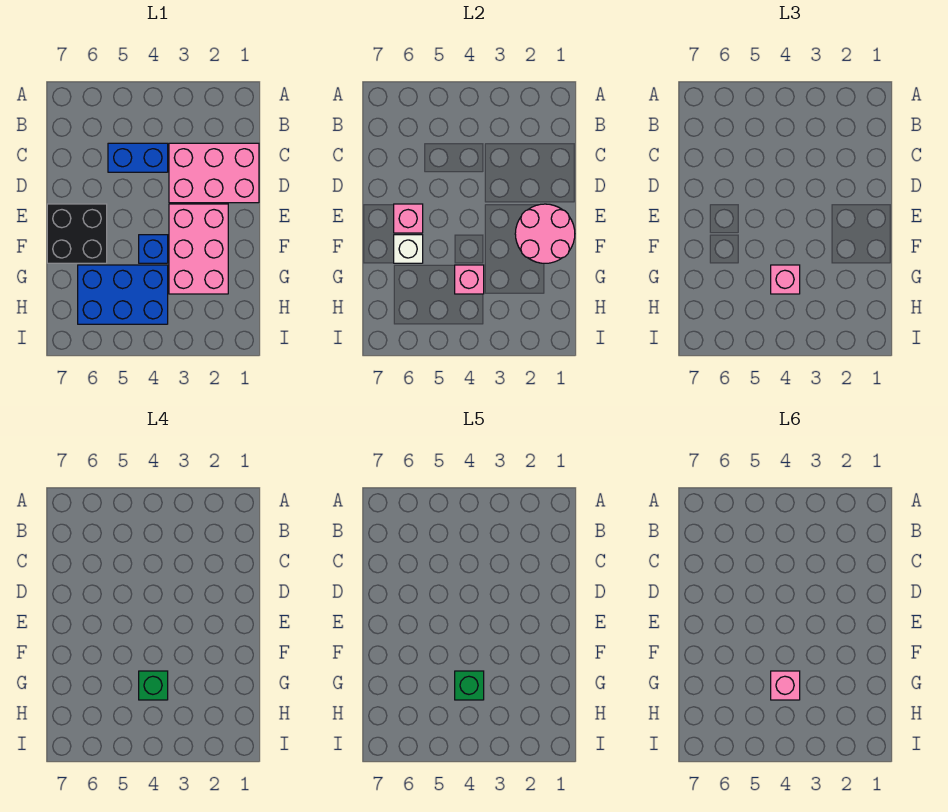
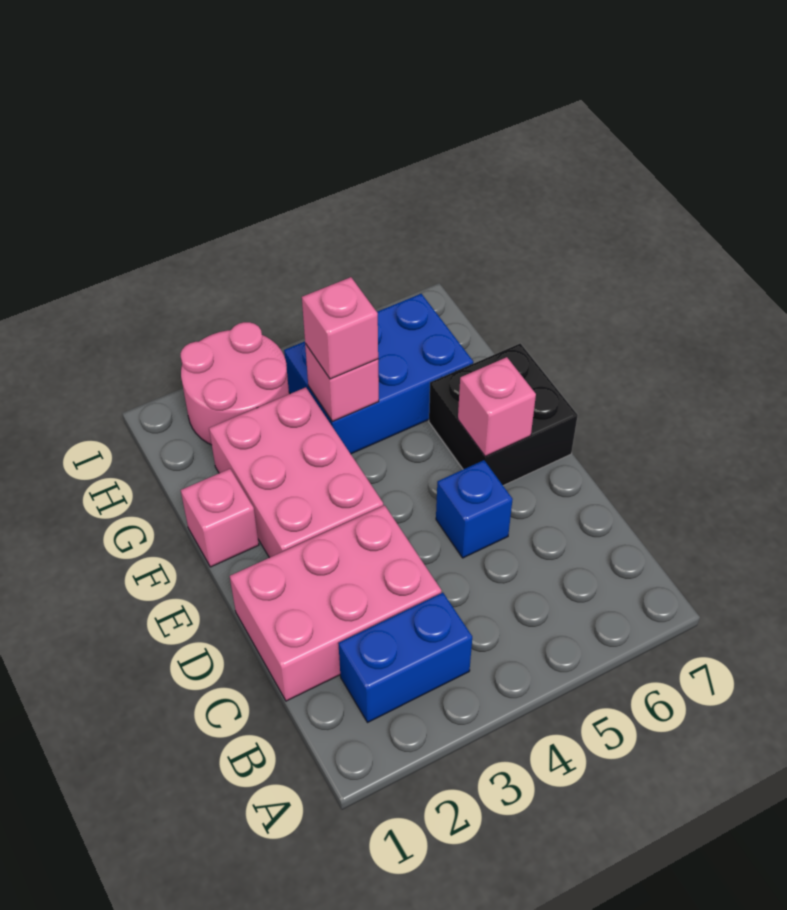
blue brick C4:C5 level 1 -> blue brick B2:B3 level 1
pink round brick E1:F2 level 2 -> pink round brick H2:I3 level 1
blue brick F4 level 1 -> blue brick D5 level 1
white brick F6 level 2 -> none
green brick G4 level 4 -> none
green brick G4 level 5 -> none
pink brick G4 level 6 -> pink brick F1 level 1

